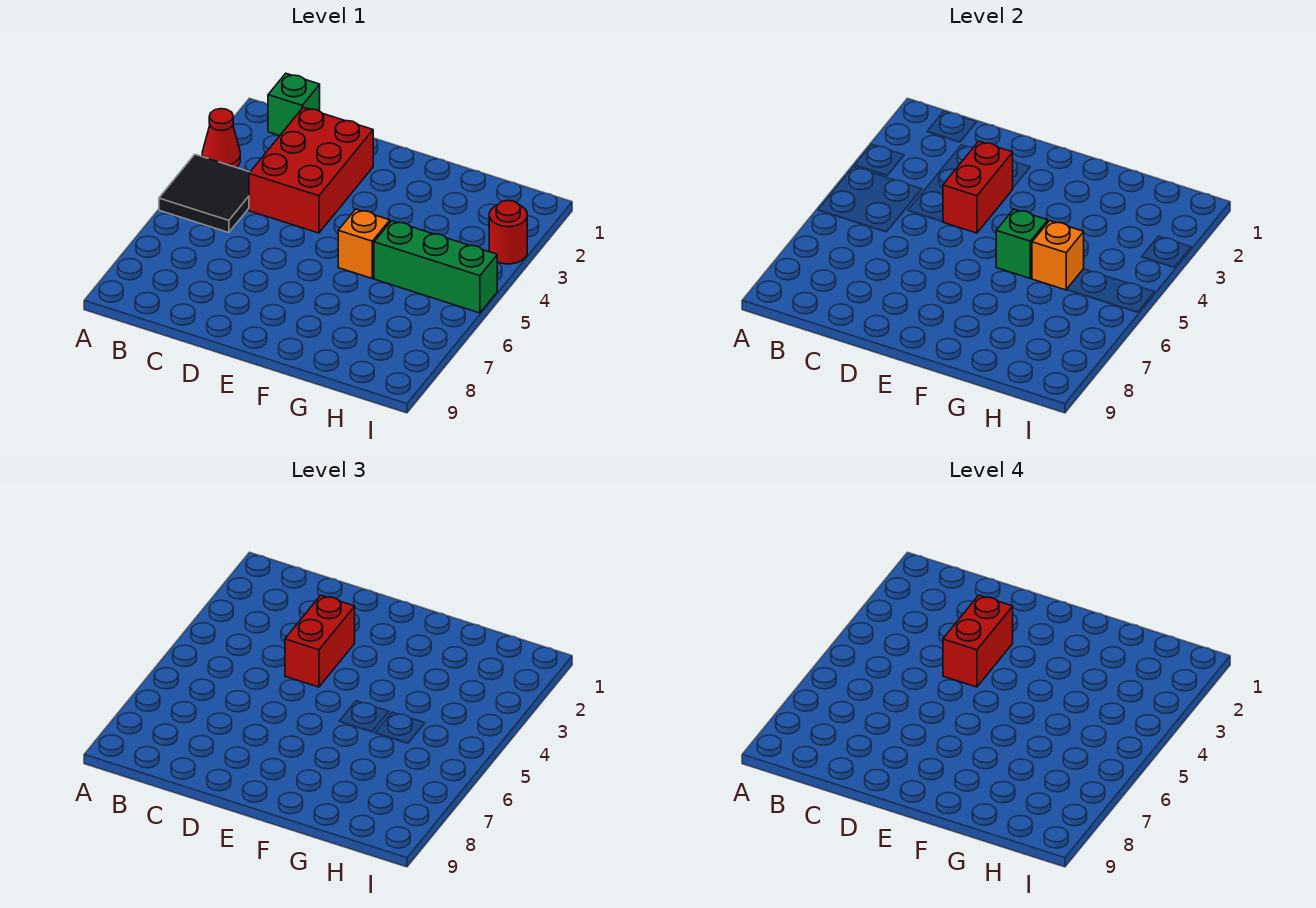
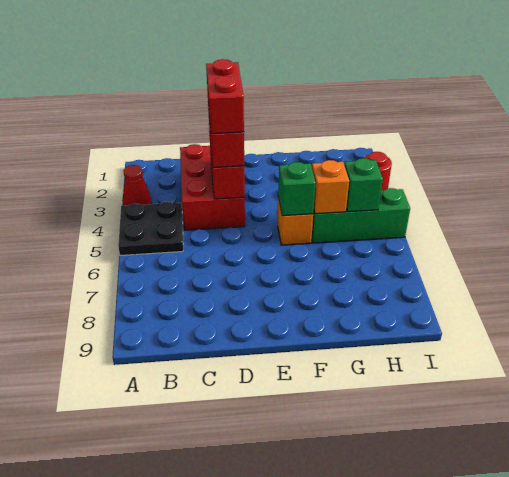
black tile A4:B5 level 1 -> black plate A4:B5 level 1
green brick B1 level 1 -> green brick H5 level 2

